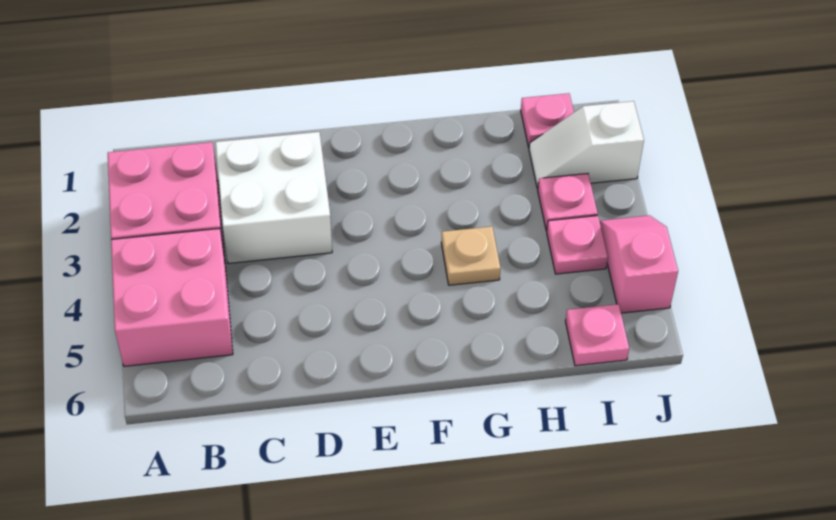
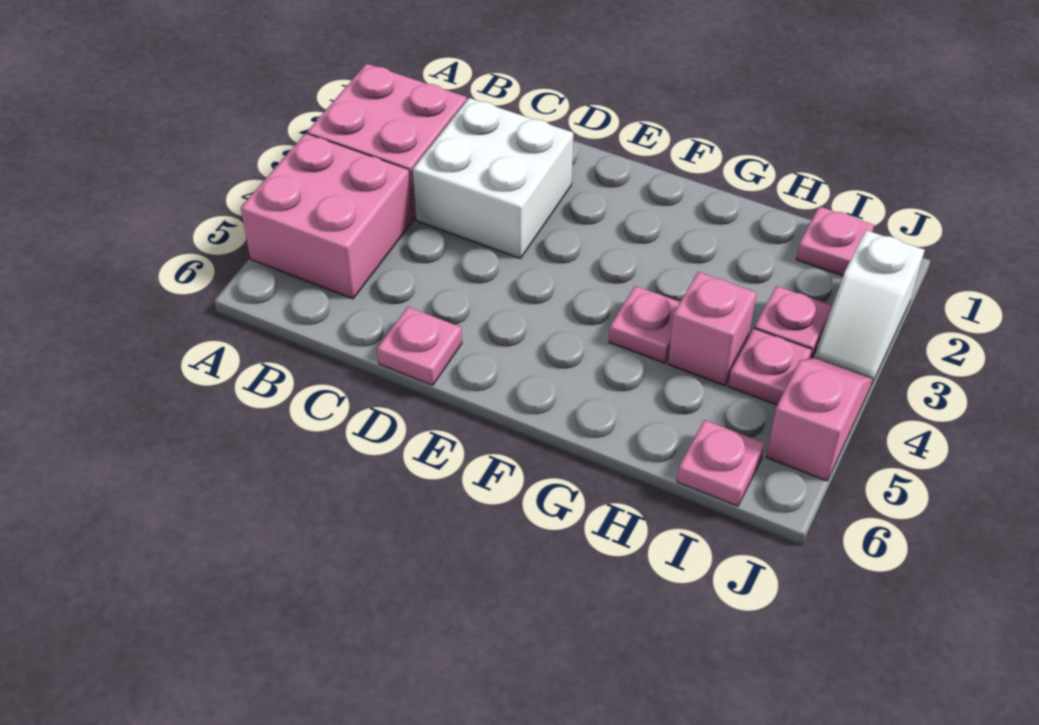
none -> pink plate D6 level 1
tan plate G4 level 1 -> pink plate G4 level 1
none -> pink brick H4 level 1
white slope I2:J2 level 1 top J -> white slope J2:J3 level 1 top 2

